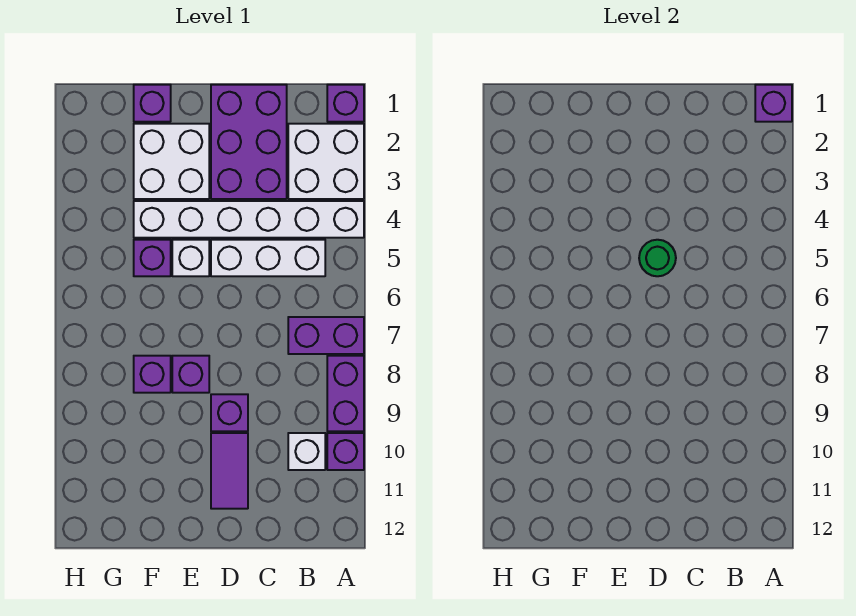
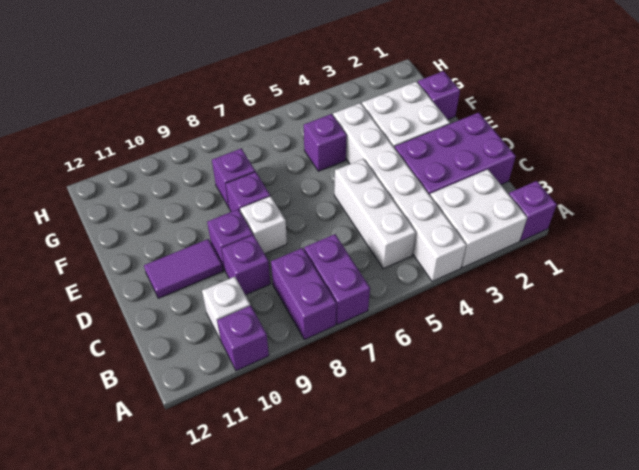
purple brick A1 level 2 -> purple brick C9 level 1
purple brick A8:A9 level 1 -> purple brick A8:B8 level 1
green round brick D5 level 2 -> none
white brick E5 level 1 -> white brick D8 level 1

